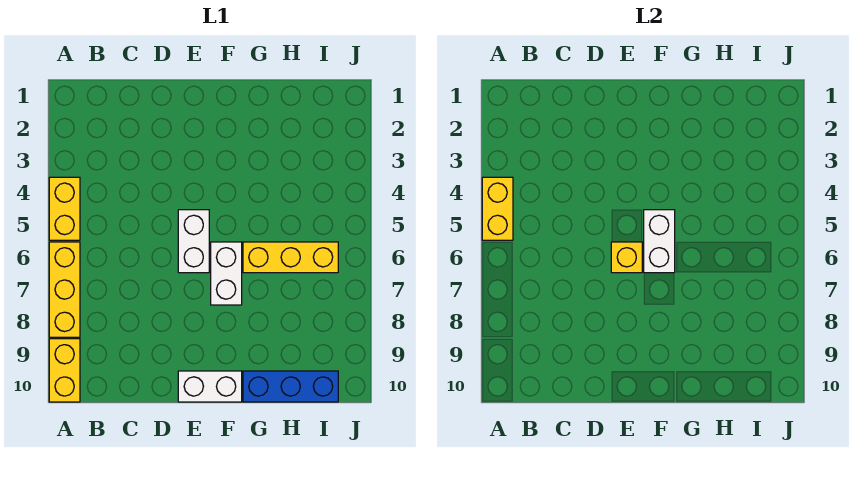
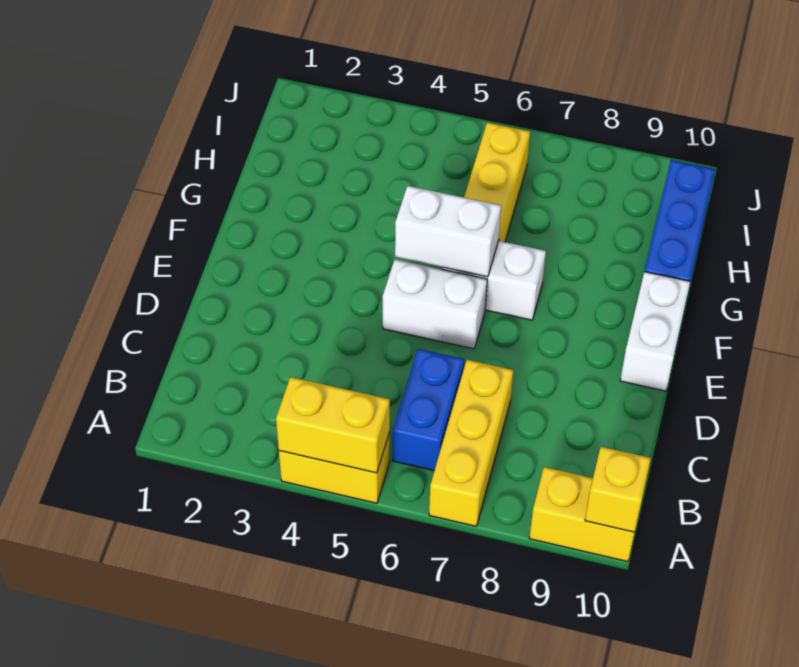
yellow brick A6:A8 level 1 -> yellow brick A7:C7 level 1
none -> blue brick B6:C6 level 1
yellow brick E6 level 2 -> yellow brick A10 level 2

